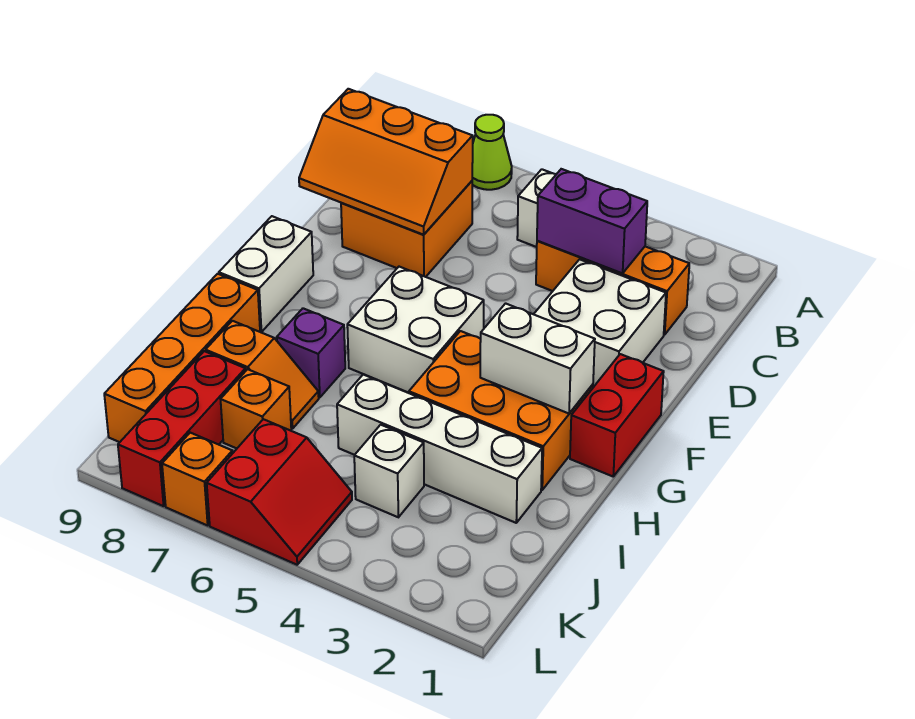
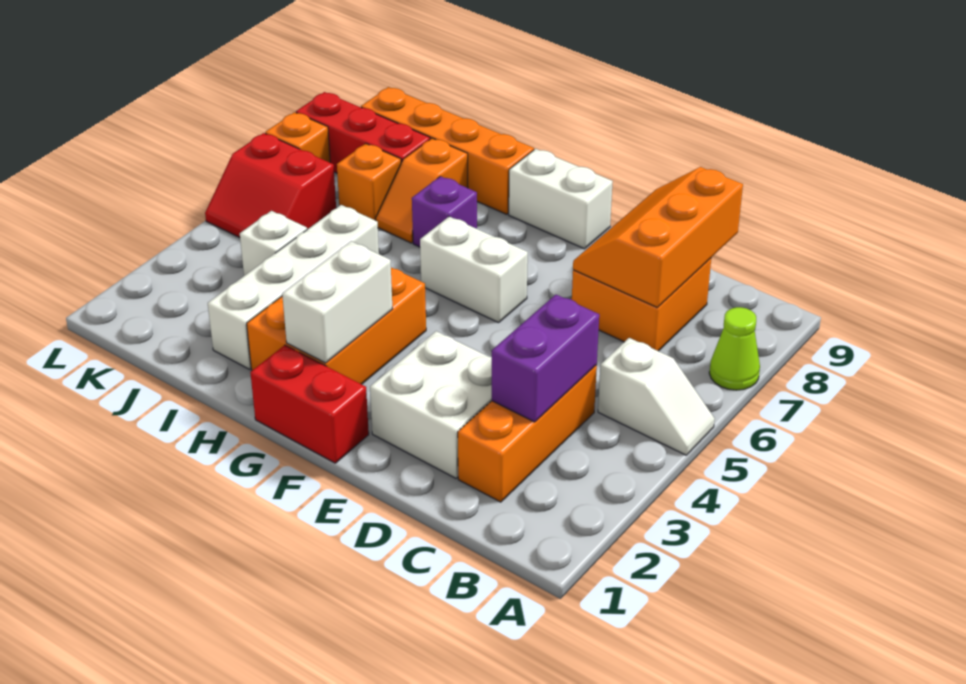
white brick F5:G6 level 1 -> white brick F6:G6 level 1

